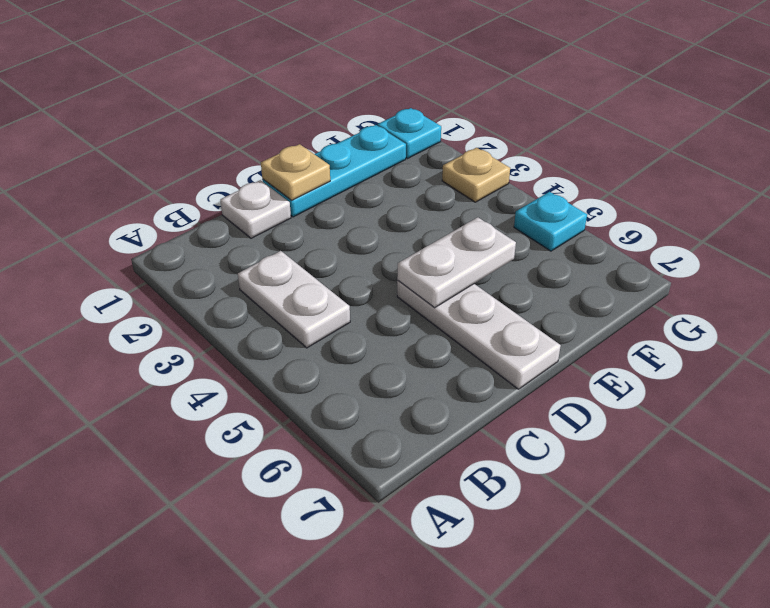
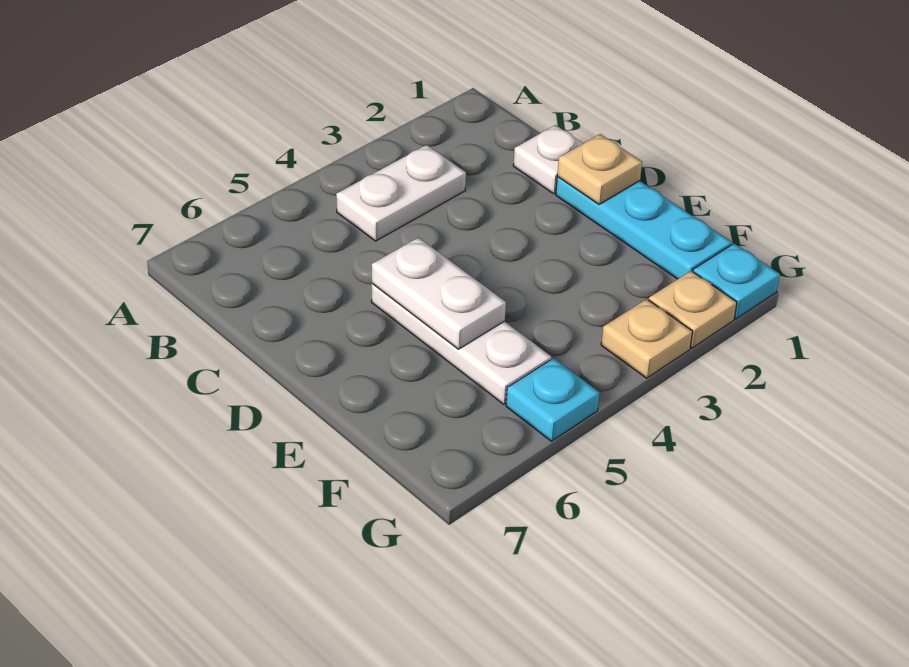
white plate D5:D7 level 1 -> white plate D5:F5 level 1
none -> tan plate G2 level 1

